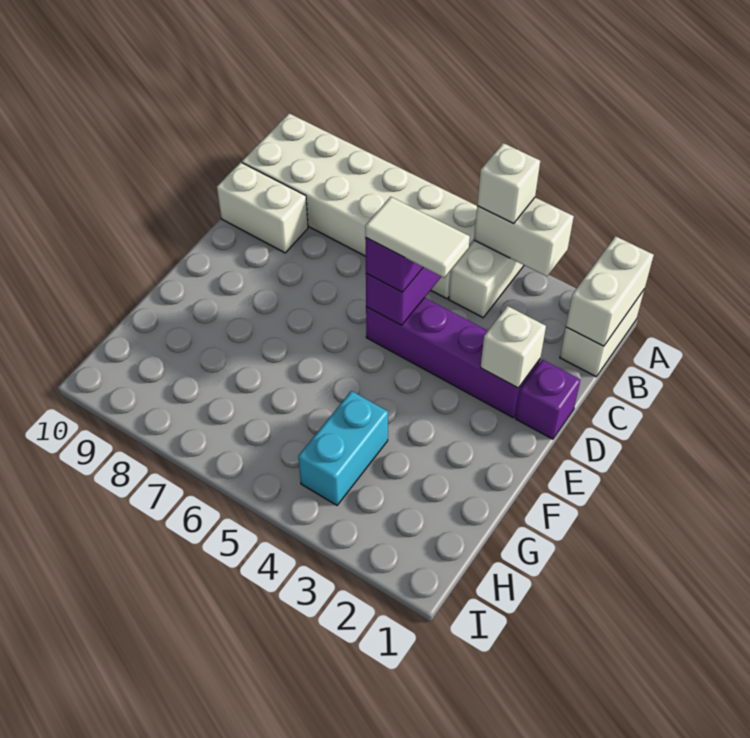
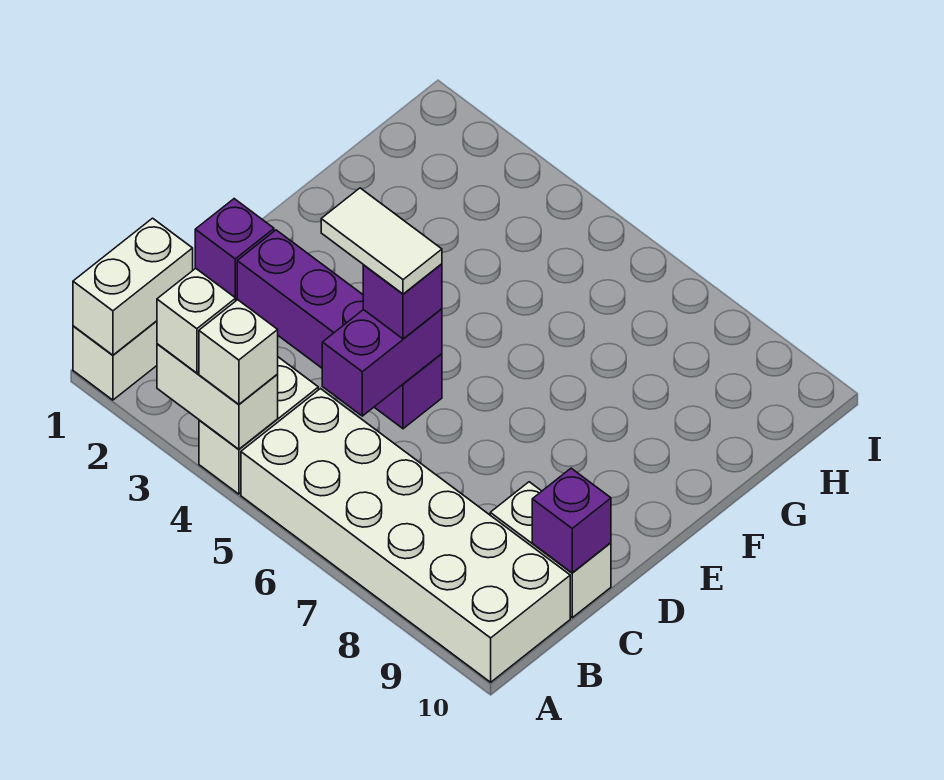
none -> purple brick C10 level 2
white brick D2 level 2 -> white brick A3 level 3
cyan brick G4:H4 level 1 -> none

